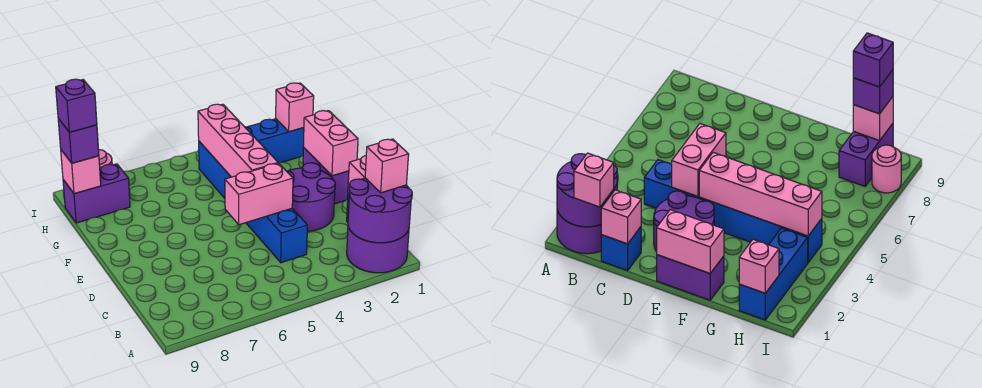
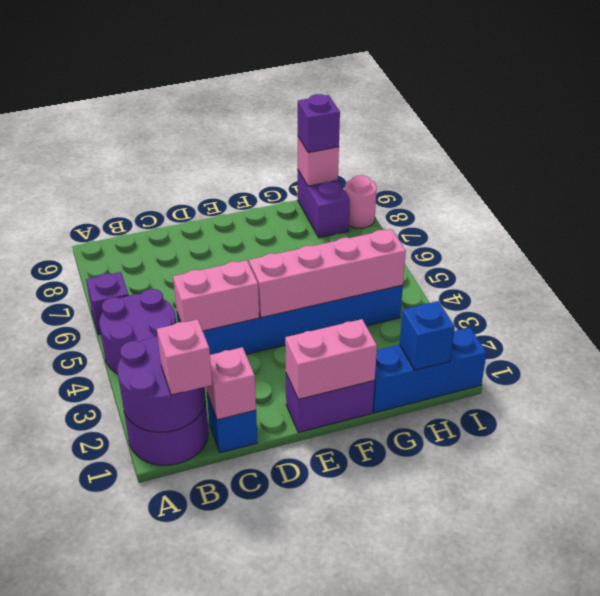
purple round brick D2:E3 level 1 -> purple round brick A4:B5 level 1
pink brick D4:D5 level 2 -> pink brick C4:D4 level 2
blue brick H1:H3 level 1 -> blue brick G1:I1 level 1
pink brick H1 level 2 -> blue brick H1 level 2
purple brick H9 level 4 -> purple brick A6 level 1

